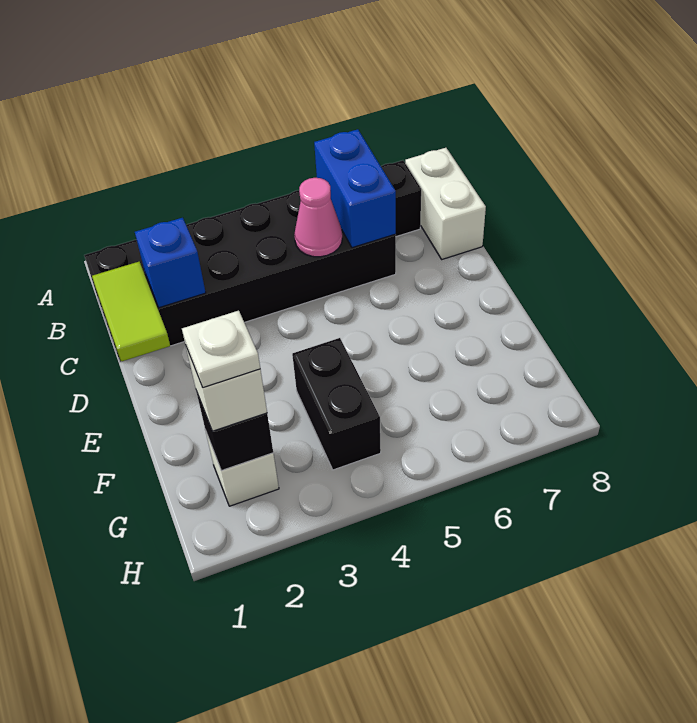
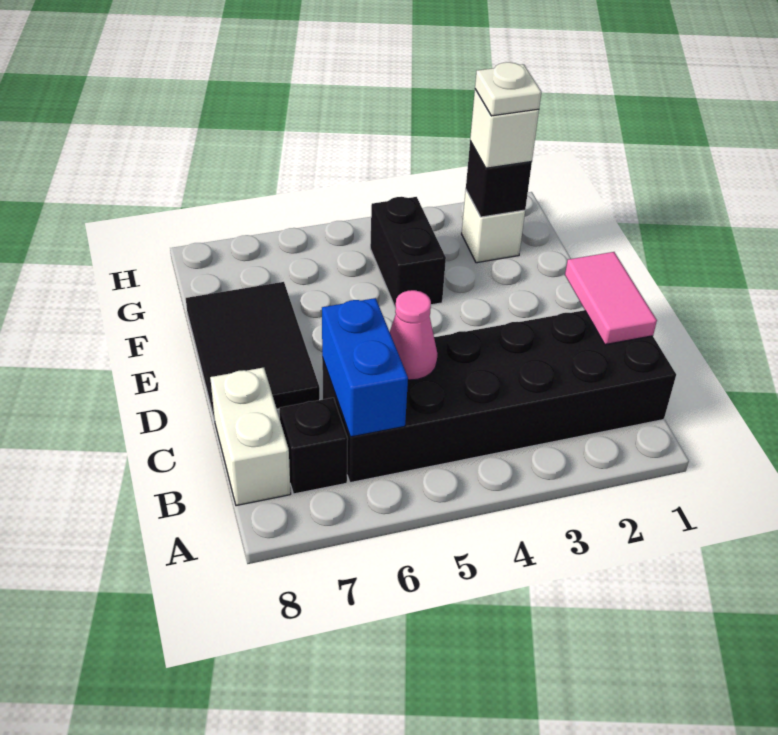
lime tile C1:D1 level 2 -> pink tile C1:D1 level 2
blue brick C2 level 2 -> none
none -> black tile D7:F8 level 1

